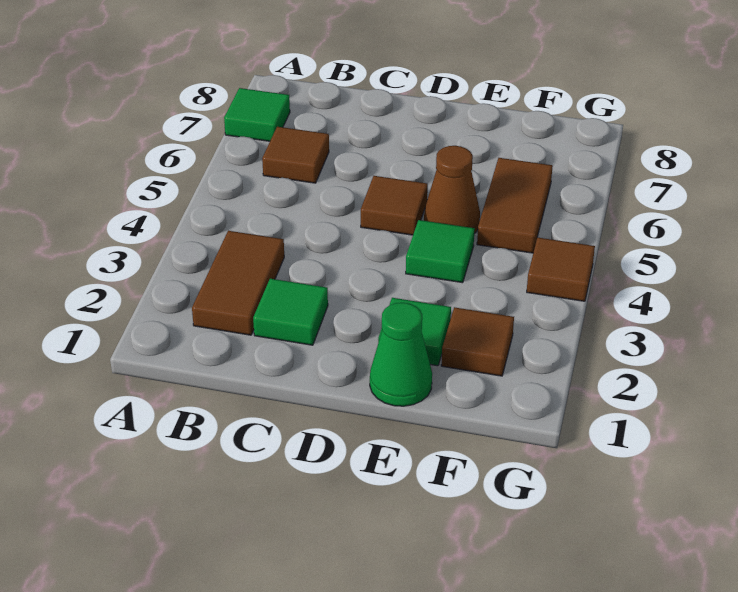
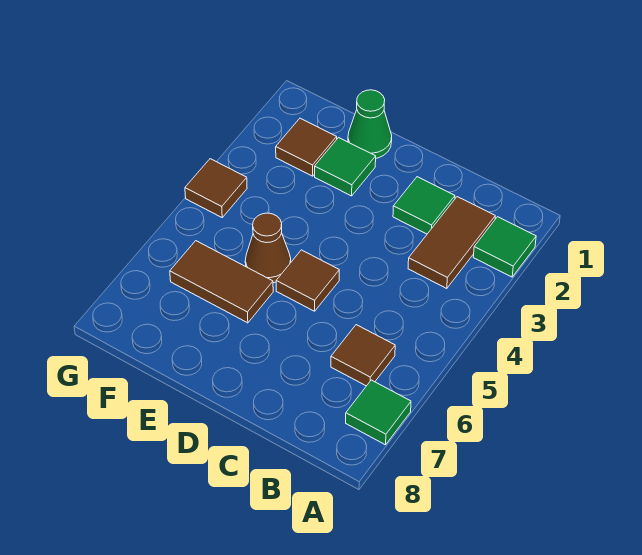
green tile E4 level 1 -> green tile A2 level 1
brown tile F5:F6 level 1 -> brown tile E6:F6 level 1

